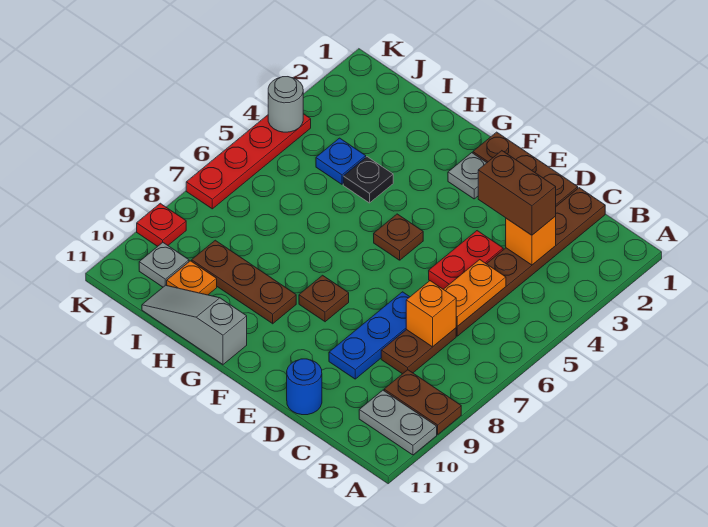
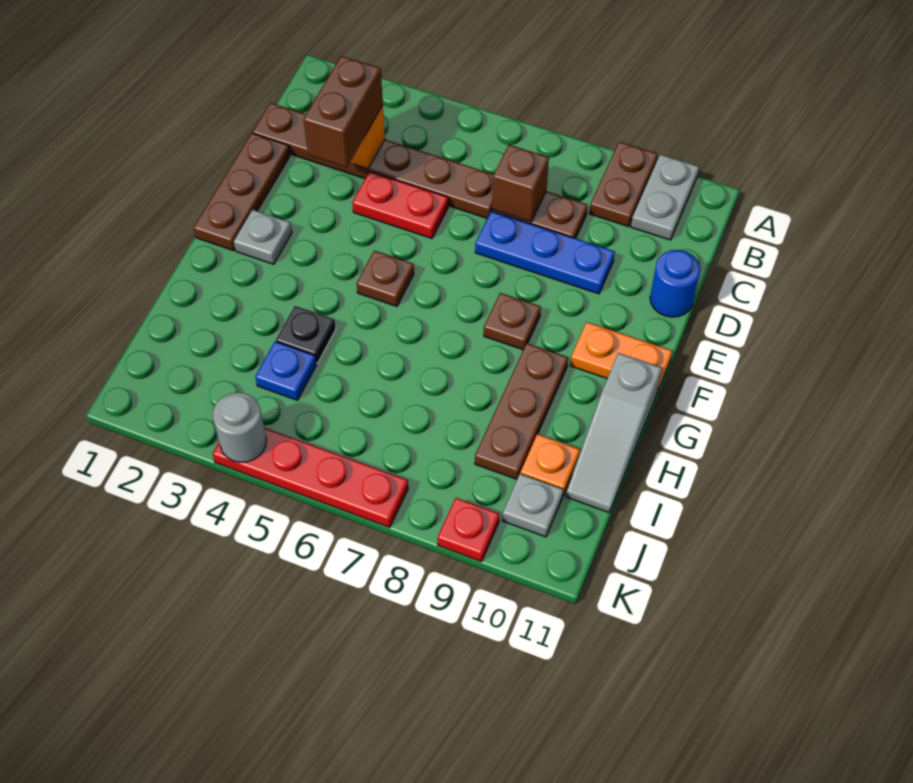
orange plate C5:C6 level 2 -> orange plate F10:F11 level 1
orange brick C7 level 2 -> brown brick C7 level 2

